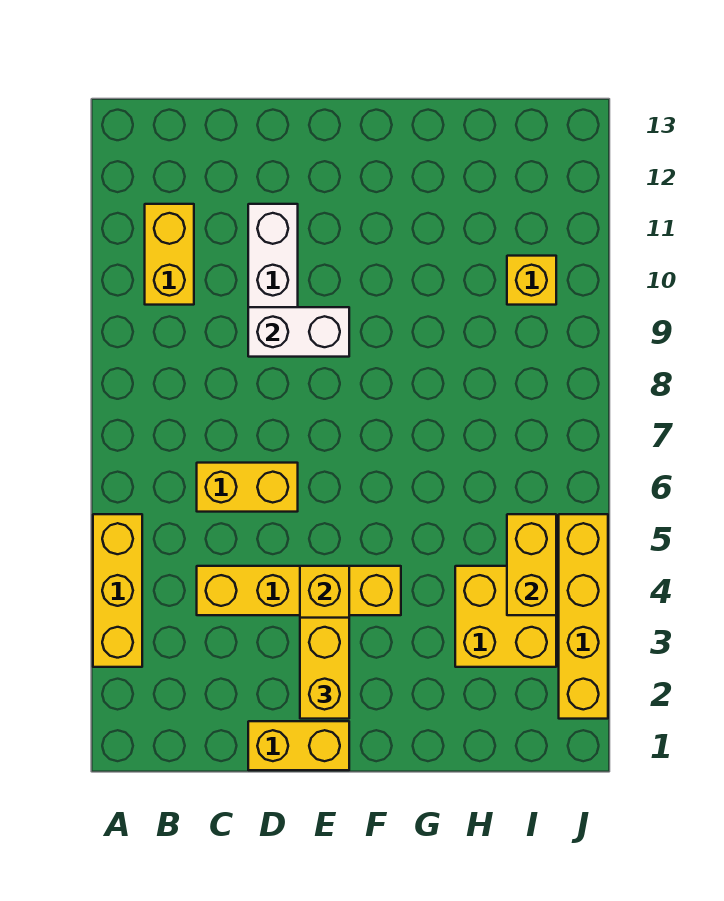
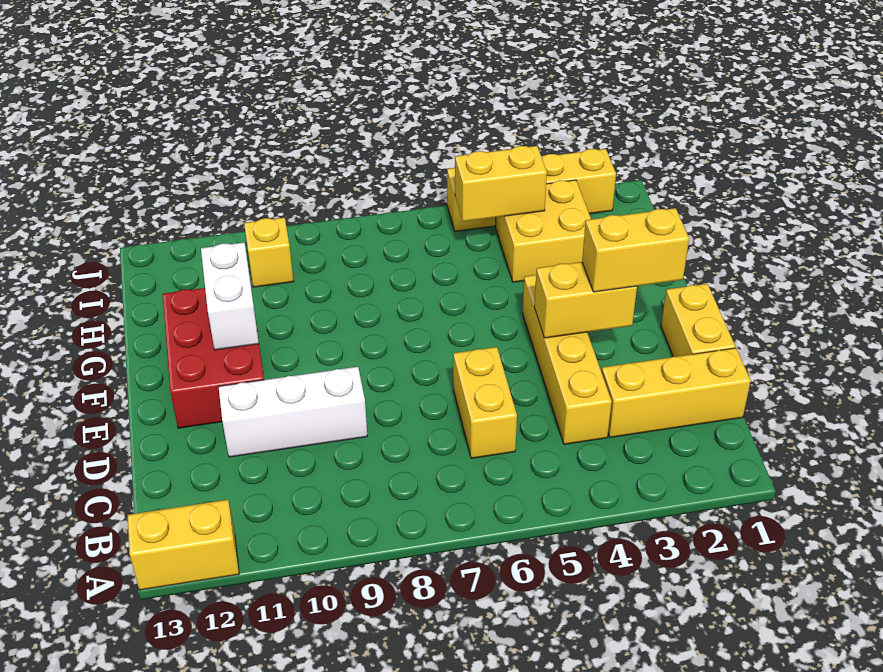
yellow brick A3:A5 level 1 -> yellow brick C1:C3 level 1
yellow brick B10:B11 level 1 -> yellow brick A12:A13 level 1
white brick D9:E9 level 2 -> white brick F11:G11 level 2
none -> red brick E11:G12 level 1

